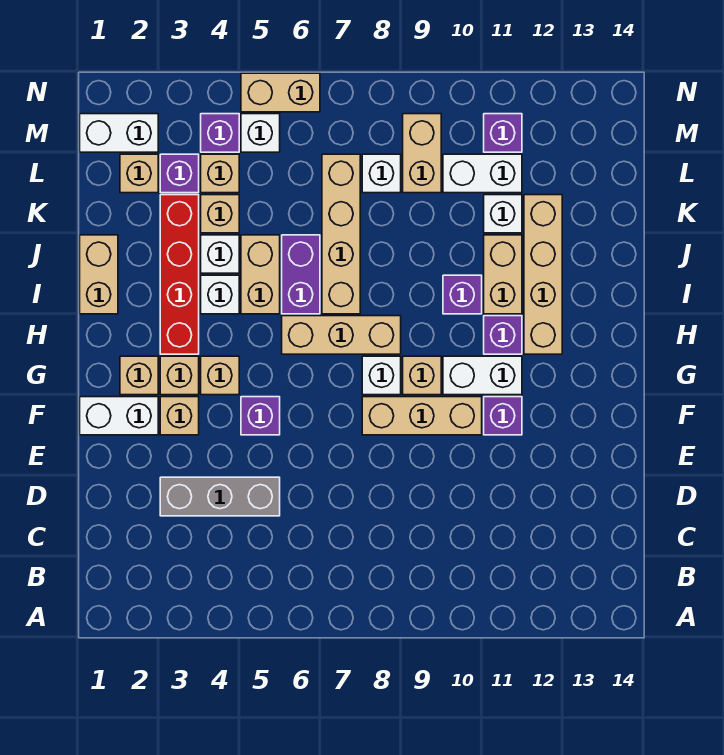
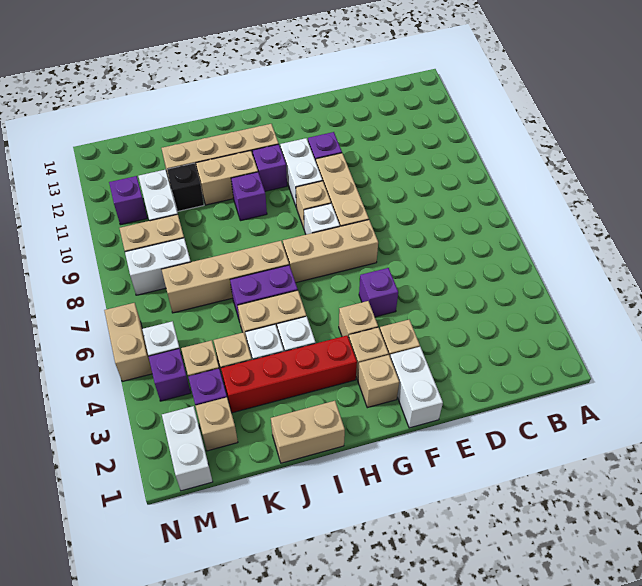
grey brick D3:D5 level 1 -> none
tan brick H6:H8 level 1 -> tan brick F7:H7 level 1
white brick K11 level 1 -> black brick K11 level 1
white brick L8 level 1 -> white brick L8:M8 level 1

